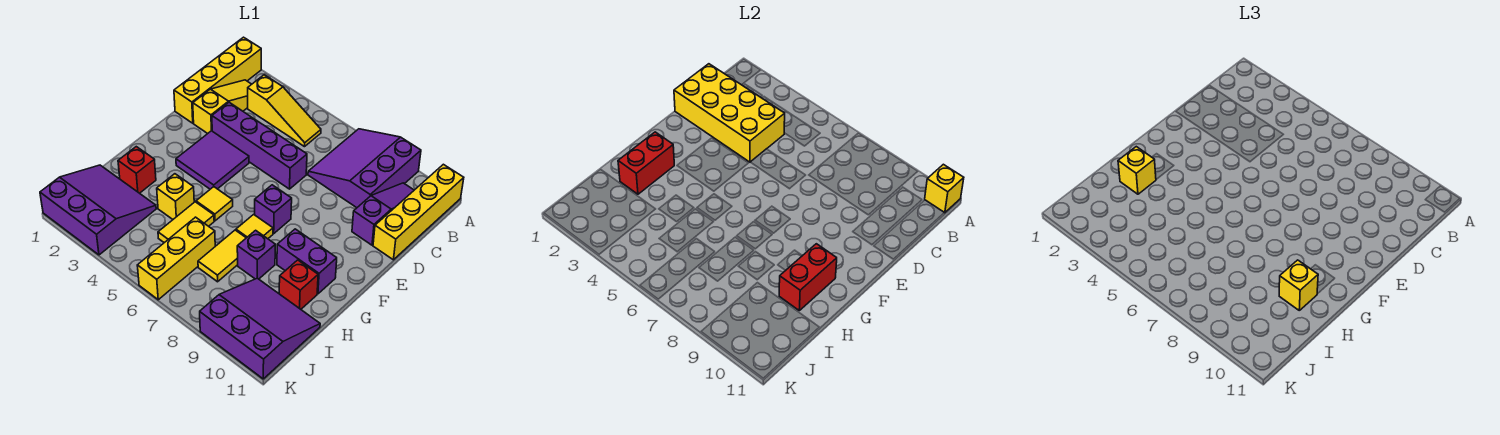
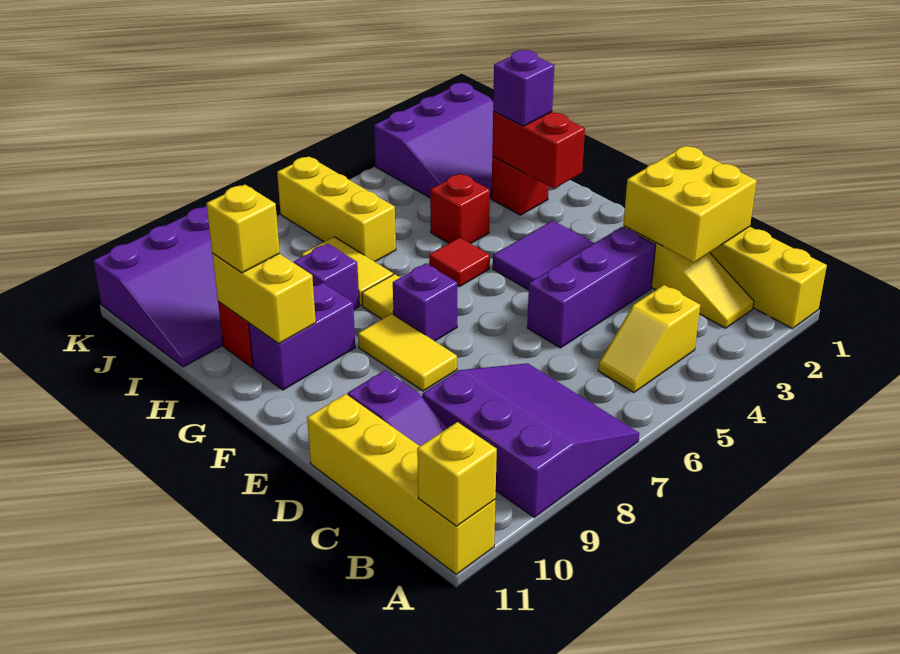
yellow slope B3:B5 level 1 top 3 -> yellow slope B4:B5 level 1 top 4
yellow brick C1:D4 level 2 -> yellow brick C1:D2 level 2
purple brick D3:D6 level 1 -> purple brick D3:D5 level 1
yellow tile G5 level 1 -> red tile G5 level 1
red brick G10:H10 level 2 -> yellow brick G10:H10 level 2
yellow brick H2 level 3 -> purple brick H2 level 3
yellow brick H4 level 1 -> red brick H4 level 1
yellow tile H5:I5 level 1 -> yellow tile E8:F8 level 1

